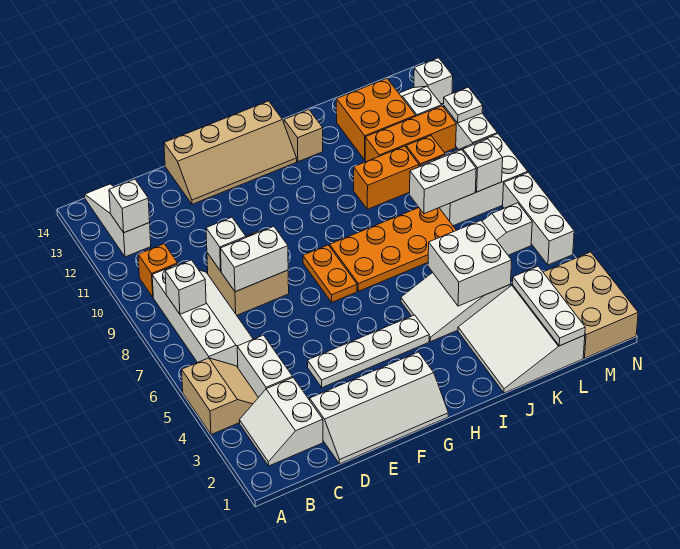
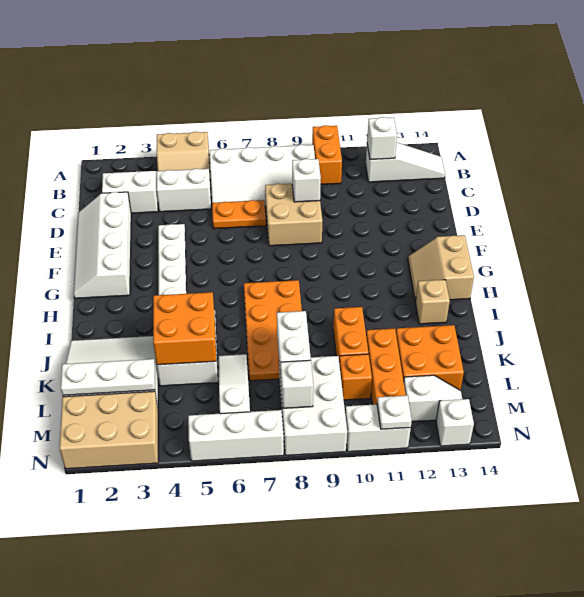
white brick B8 level 2 -> none
orange brick B10 level 1 -> orange brick A10:B10 level 1
white brick D8:E8 level 2 -> none
tan slope E13:H14 level 1 top 14 -> tan slope G13:H14 level 1 top 14
orange plate G7:G8 level 1 -> orange plate D6:D7 level 1
white brick J4:K5 level 2 -> orange brick J4:K5 level 2

